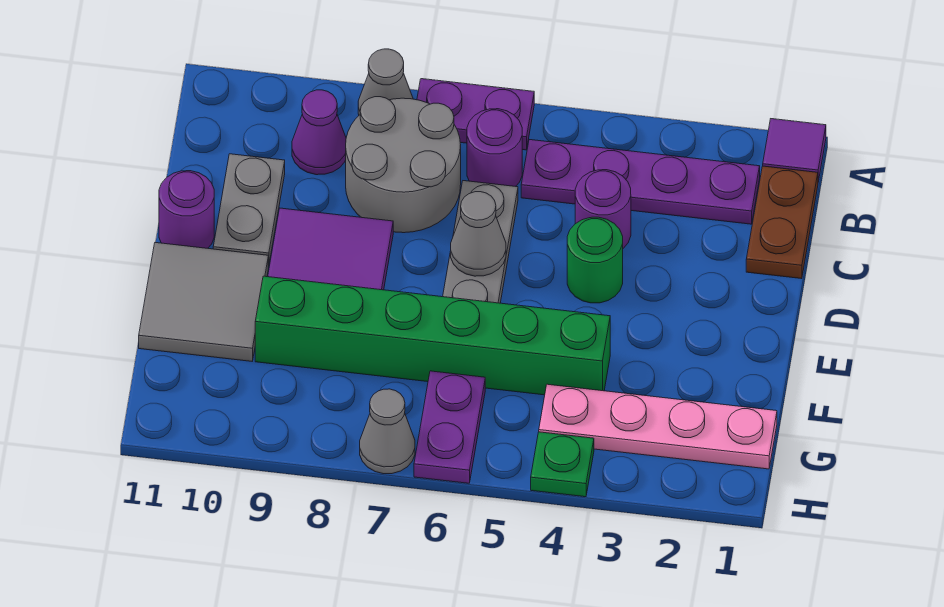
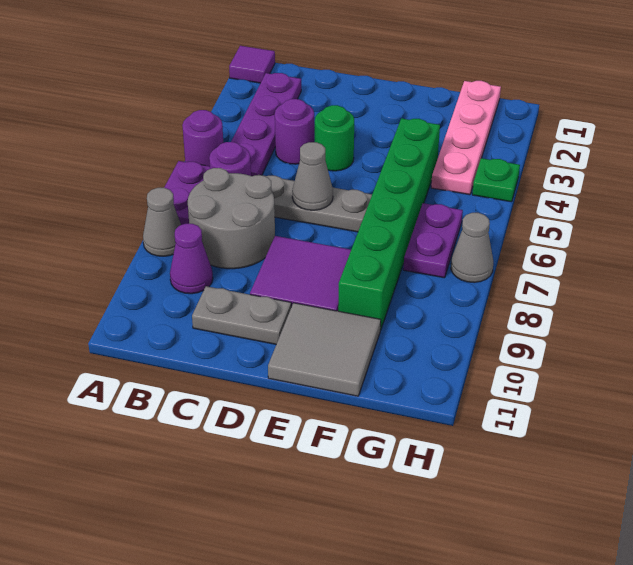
brown plate B1:C1 level 1 -> none
purple round brick D11 level 1 -> purple round brick A5 level 1
purple plate G6:H6 level 1 -> purple plate G6:G7 level 1

